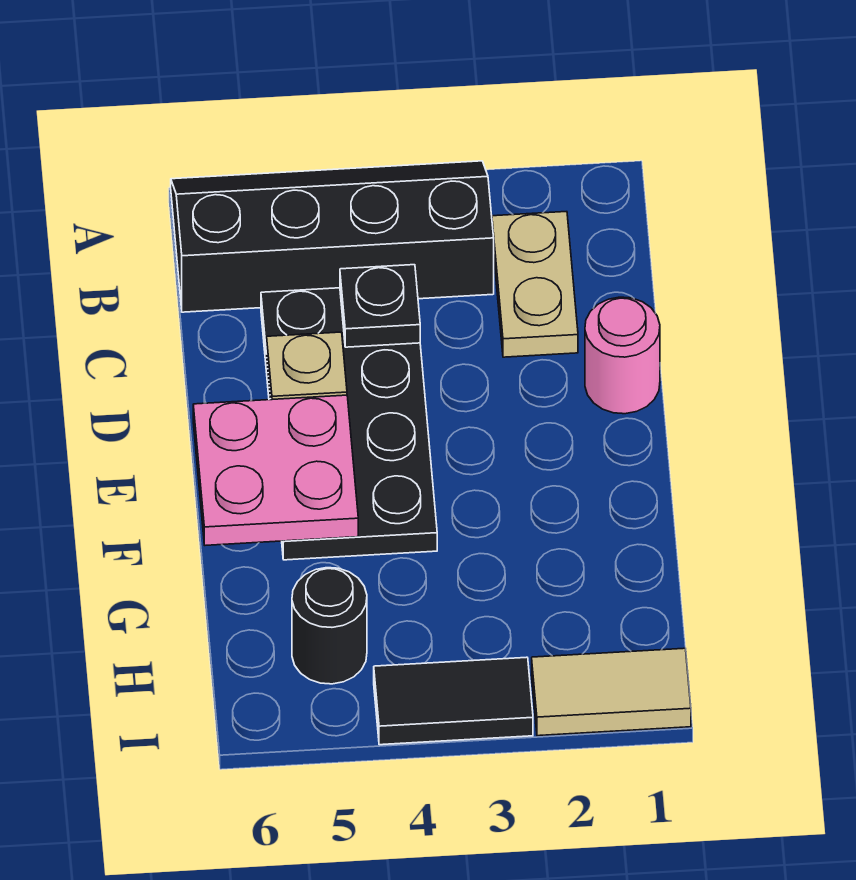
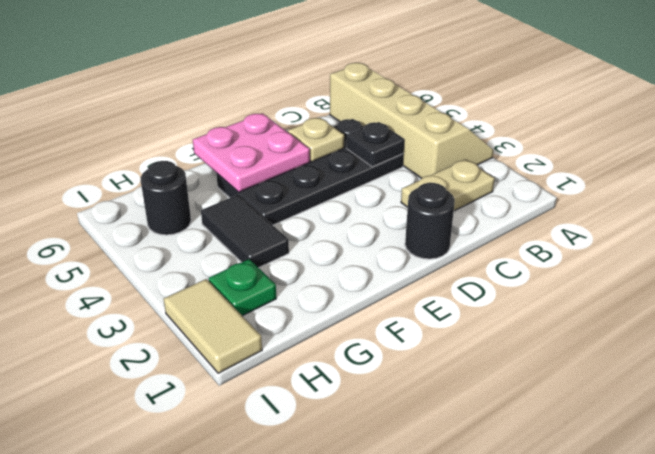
black slope A3:B6 level 1 top B -> tan slope A3:B6 level 1 top B
pink round brick D1 level 1 -> black round brick D1 level 1
none -> green plate H2 level 1
black tile I3:I4 level 1 -> black tile G3:G4 level 1

